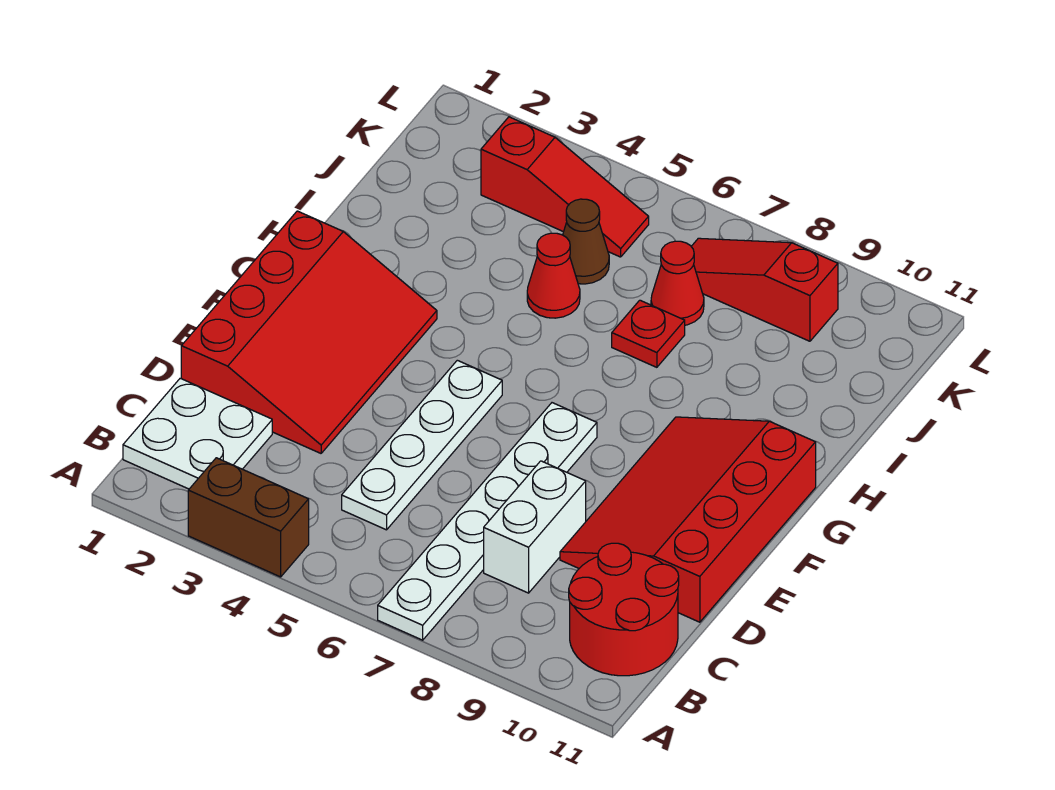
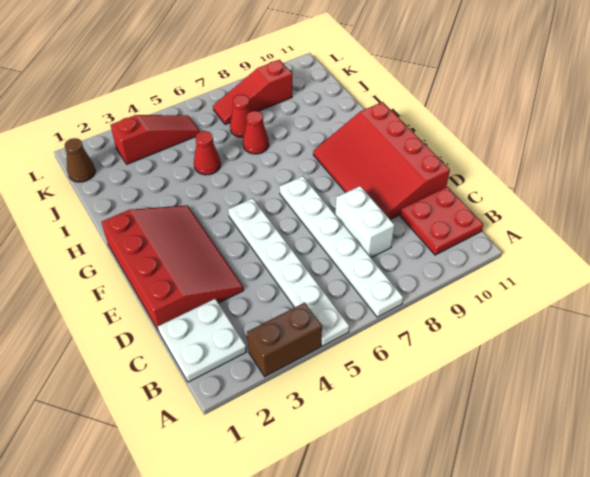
red round brick B10:C11 level 1 -> red plate B10:C11 level 1
white plate C5:F5 level 1 -> white plate A5:F5 level 1
red plate I7 level 1 -> red cone I7 level 1
brown cone J5 level 1 -> brown cone K1 level 1

